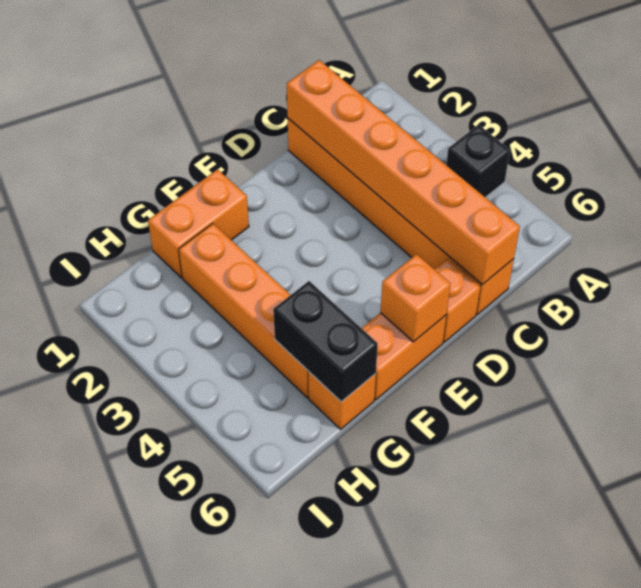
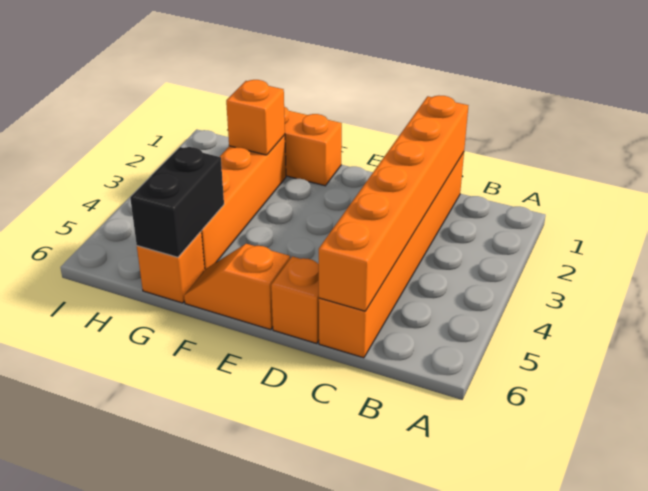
black brick A4 level 1 -> none
orange brick E6:F6 level 1 -> orange slope E6:F6 level 1 top E
orange brick E6 level 2 -> orange brick G2 level 2

